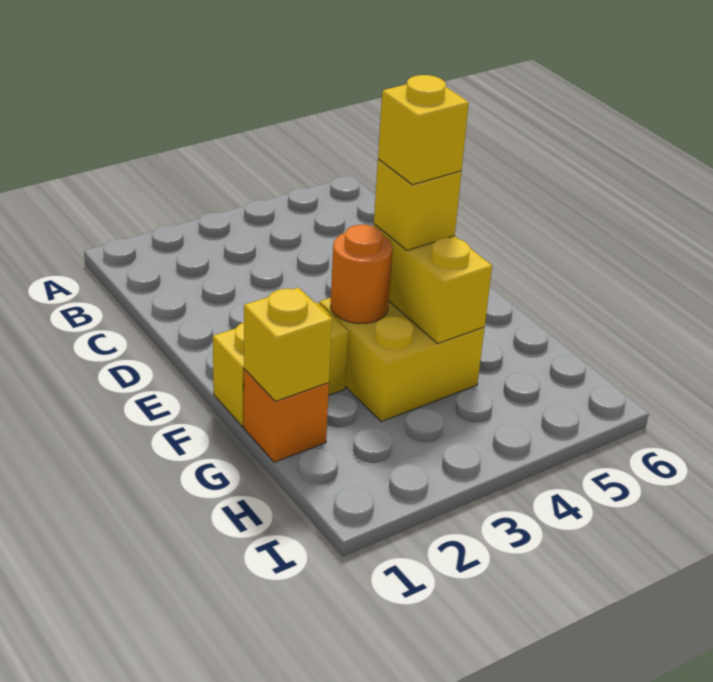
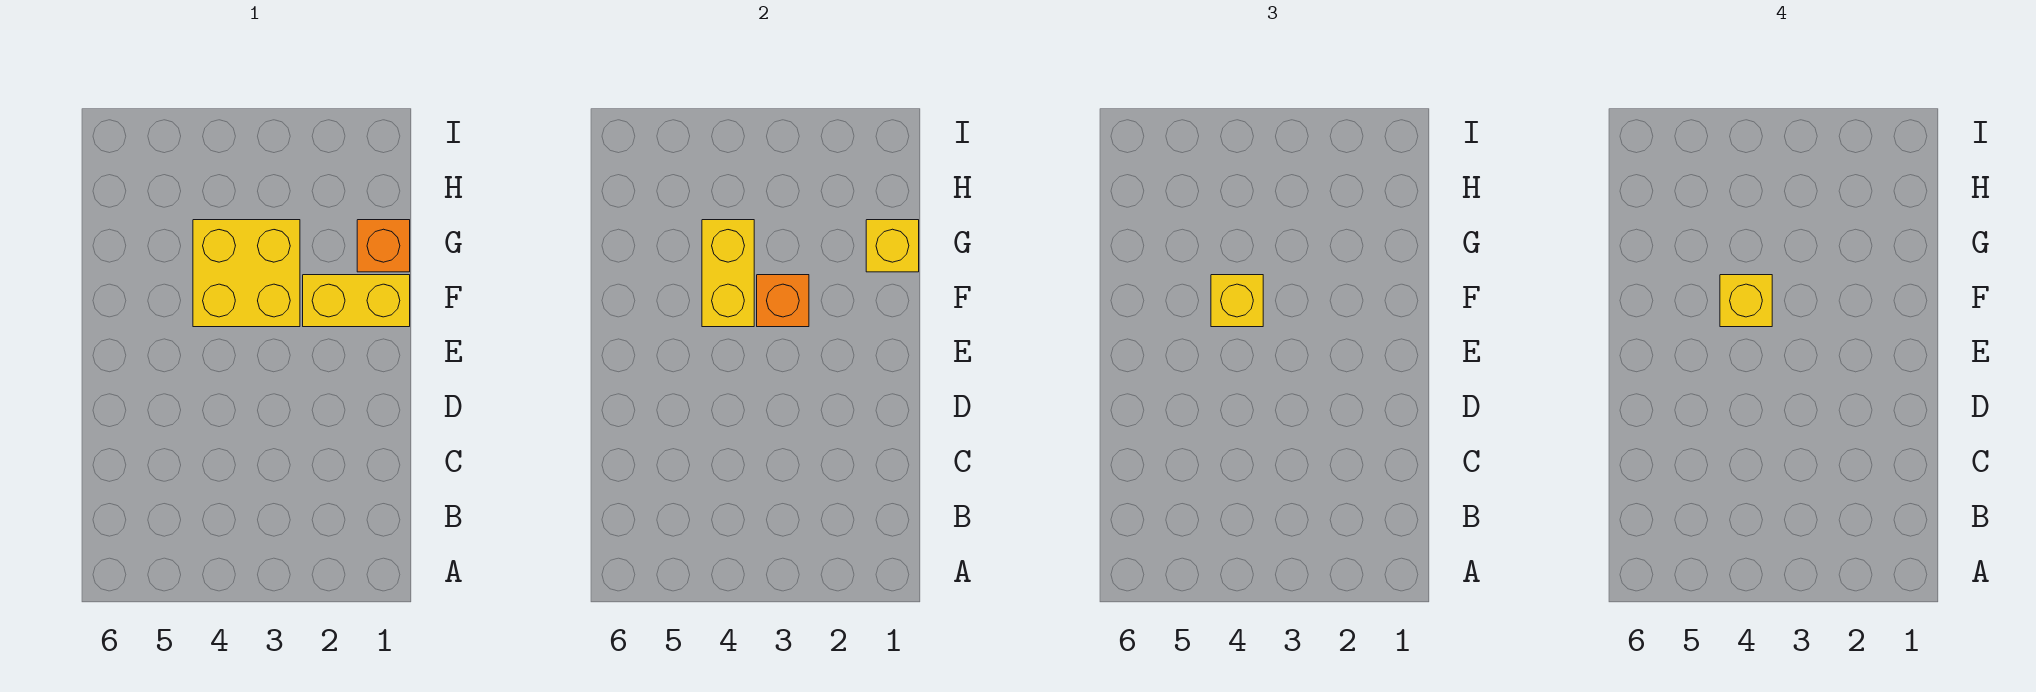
orange round brick F3 level 2 -> orange brick F3 level 2

